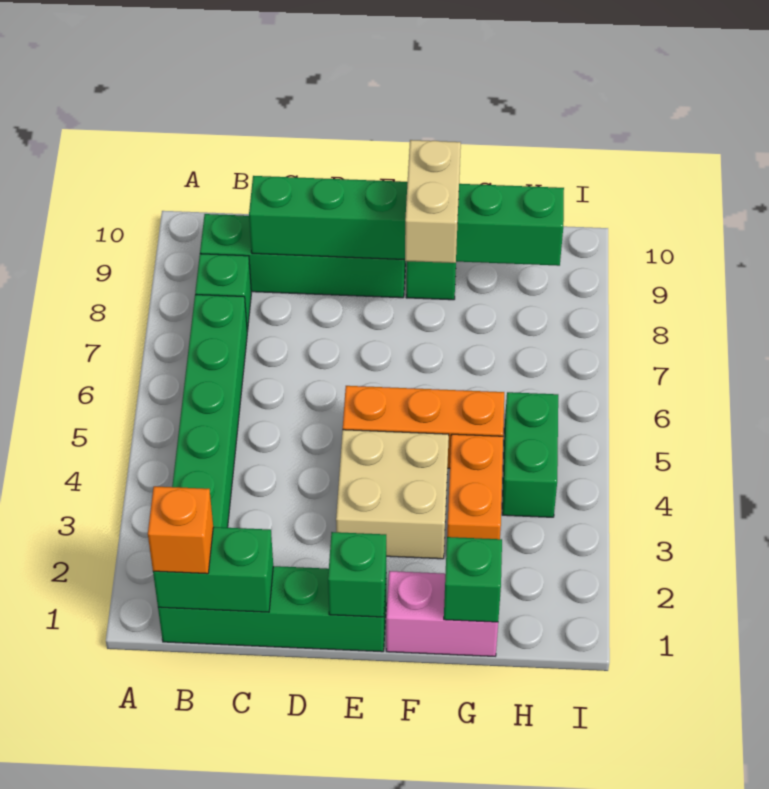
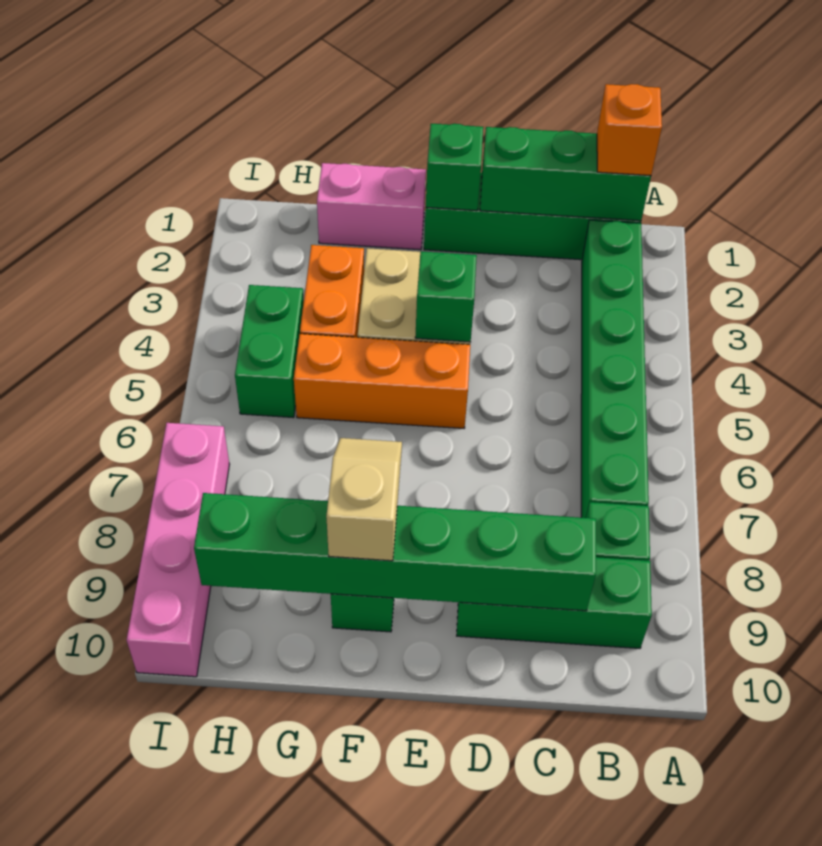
green brick B1:C1 level 2 -> green brick B1:D1 level 2
green brick B9:E9 level 1 -> green brick B9:D9 level 1
tan brick F8:F9 level 3 -> tan slope F8:F9 level 3 top 9
green brick G1 level 2 -> green brick E4 level 2
none -> pink brick I7:I10 level 1

